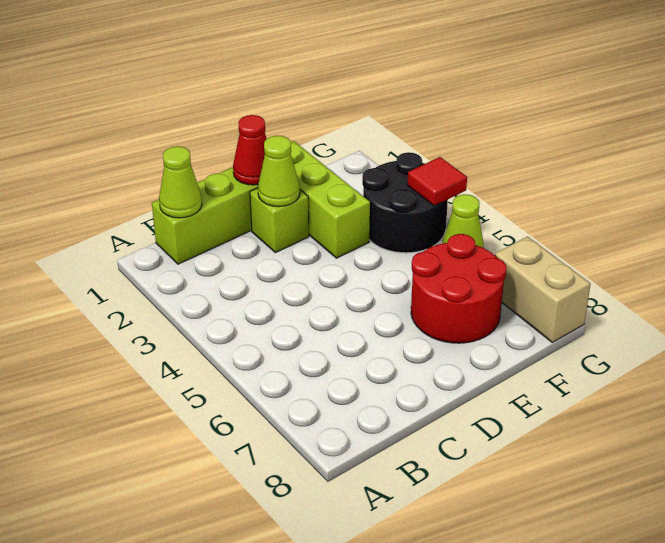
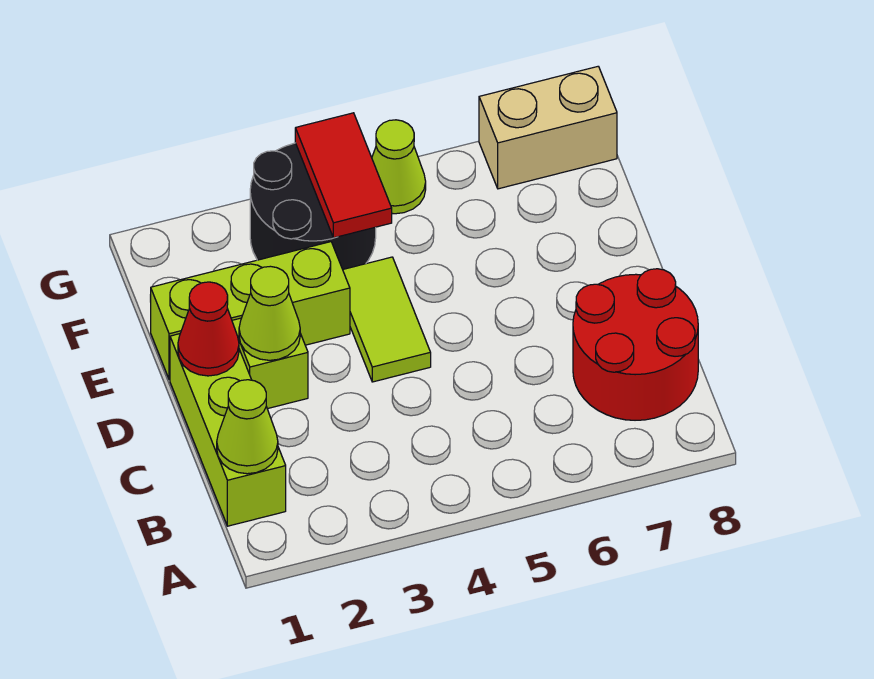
none -> lime tile D4:E4 level 1
red round brick E6:F7 level 1 -> red round brick B7:C8 level 1
red tile G4 level 2 -> red tile F4:G4 level 2

